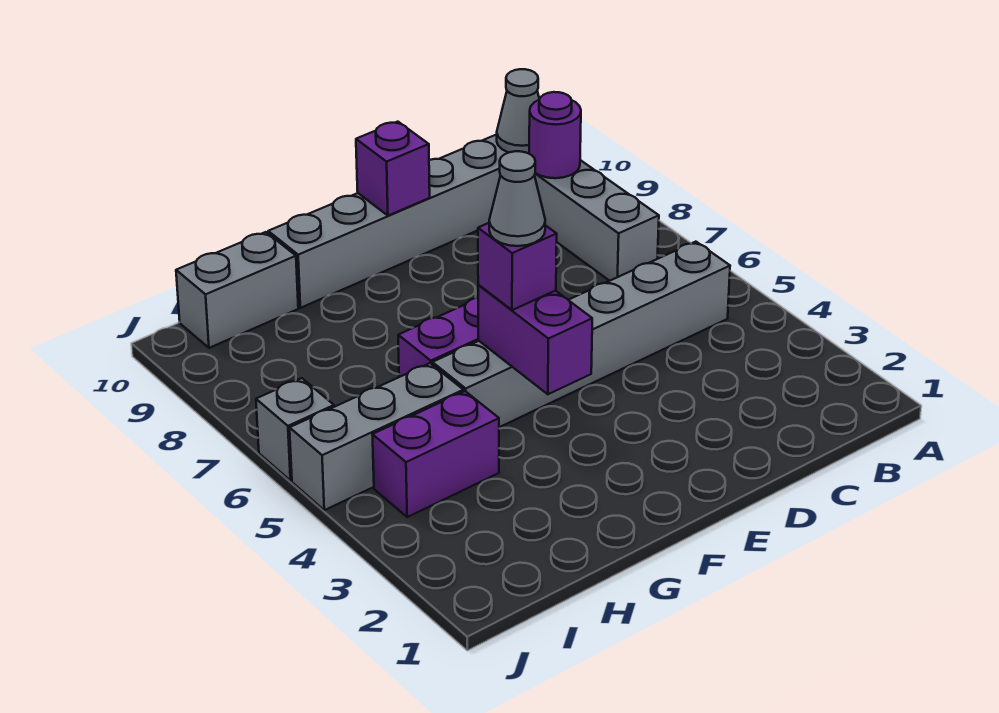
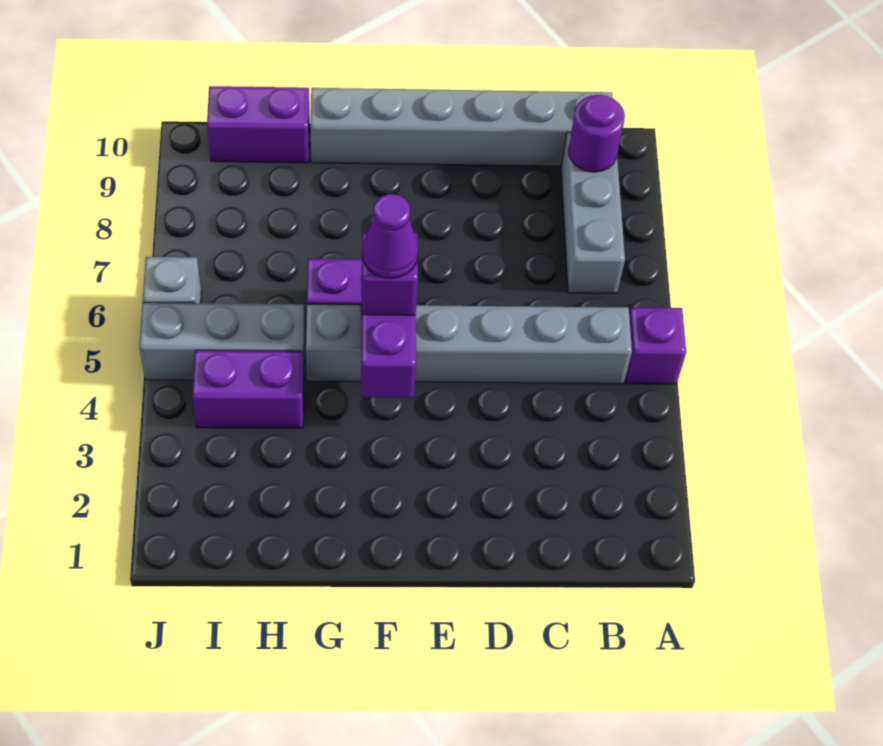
grey cone B10 level 2 -> none
purple brick E10 level 2 -> purple brick A5 level 1
grey cone F5 level 4 -> purple cone F5 level 4
grey brick H10:I10 level 1 -> purple brick H10:I10 level 1

